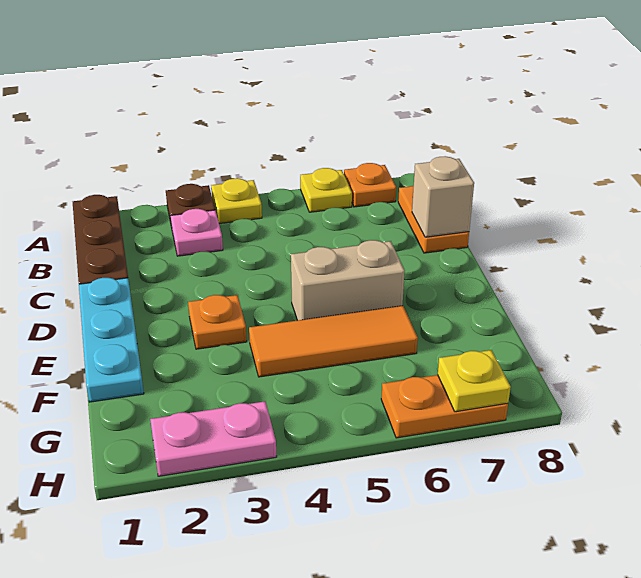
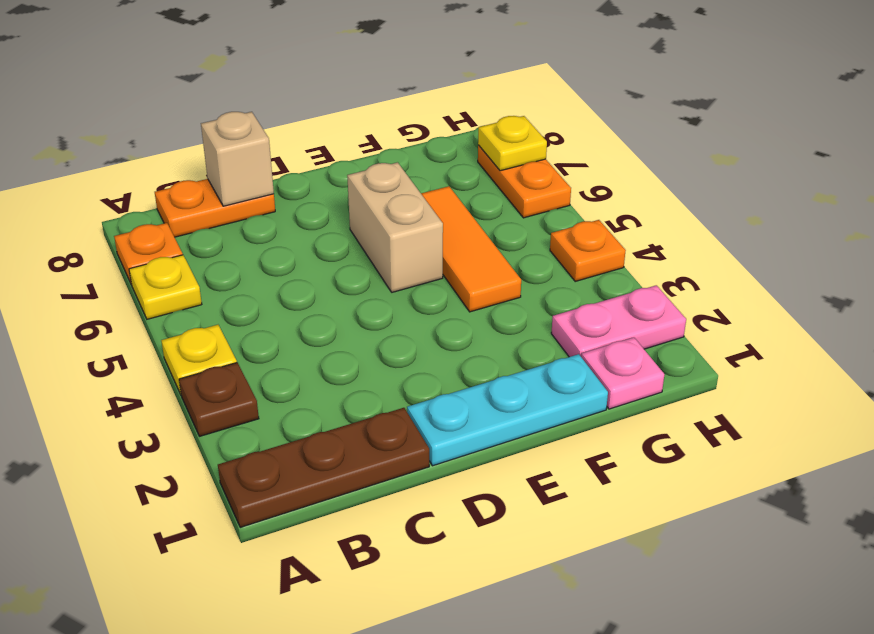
pink plate B3 level 1 -> pink plate G1 level 1
orange plate E3 level 1 -> orange plate H4 level 1
pink plate H2:H3 level 1 -> pink plate G2:H2 level 1

